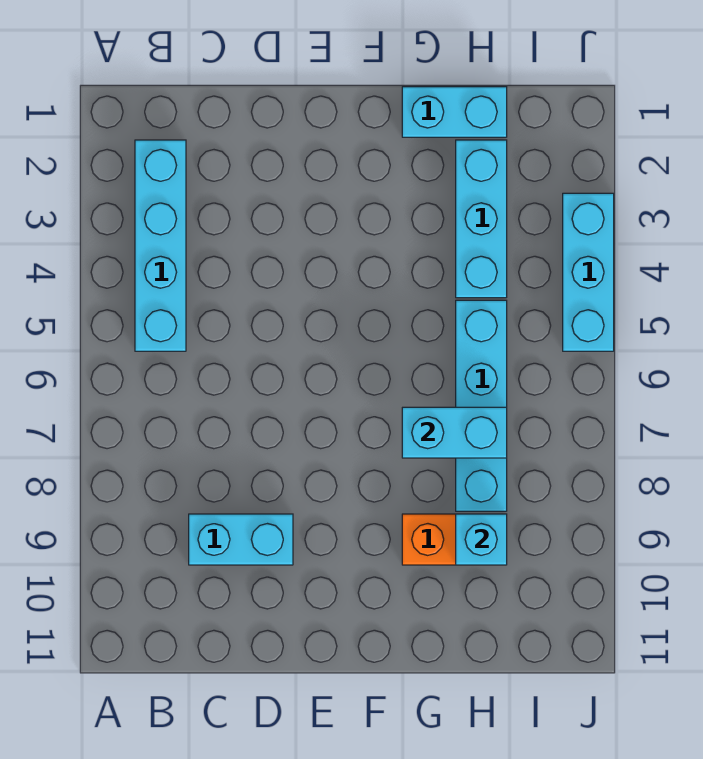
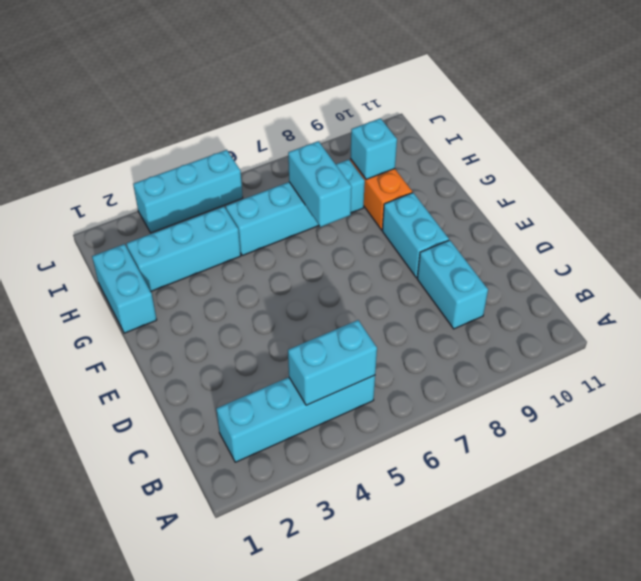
none -> cyan brick B4:B5 level 2
none -> cyan brick E9:F9 level 1

